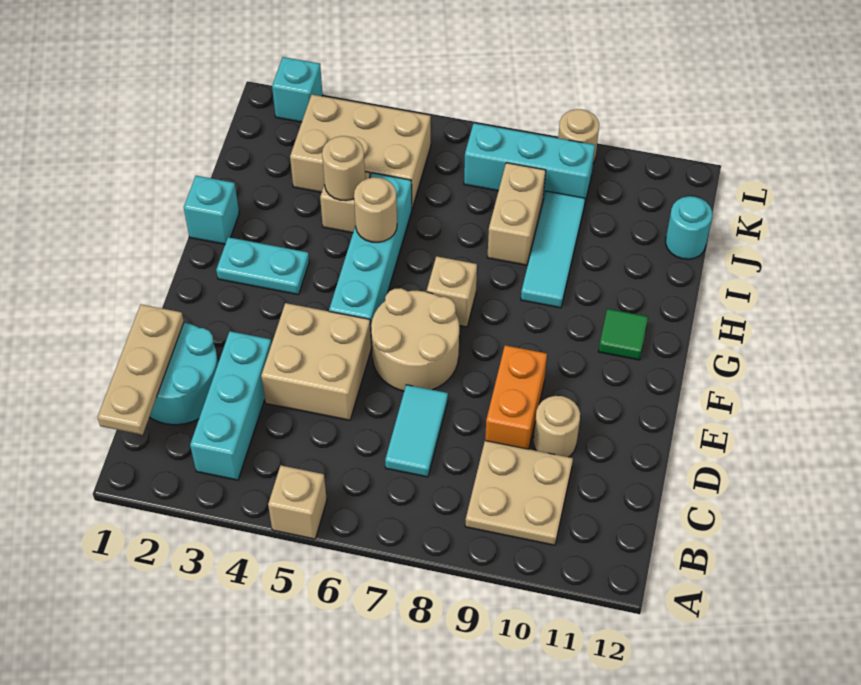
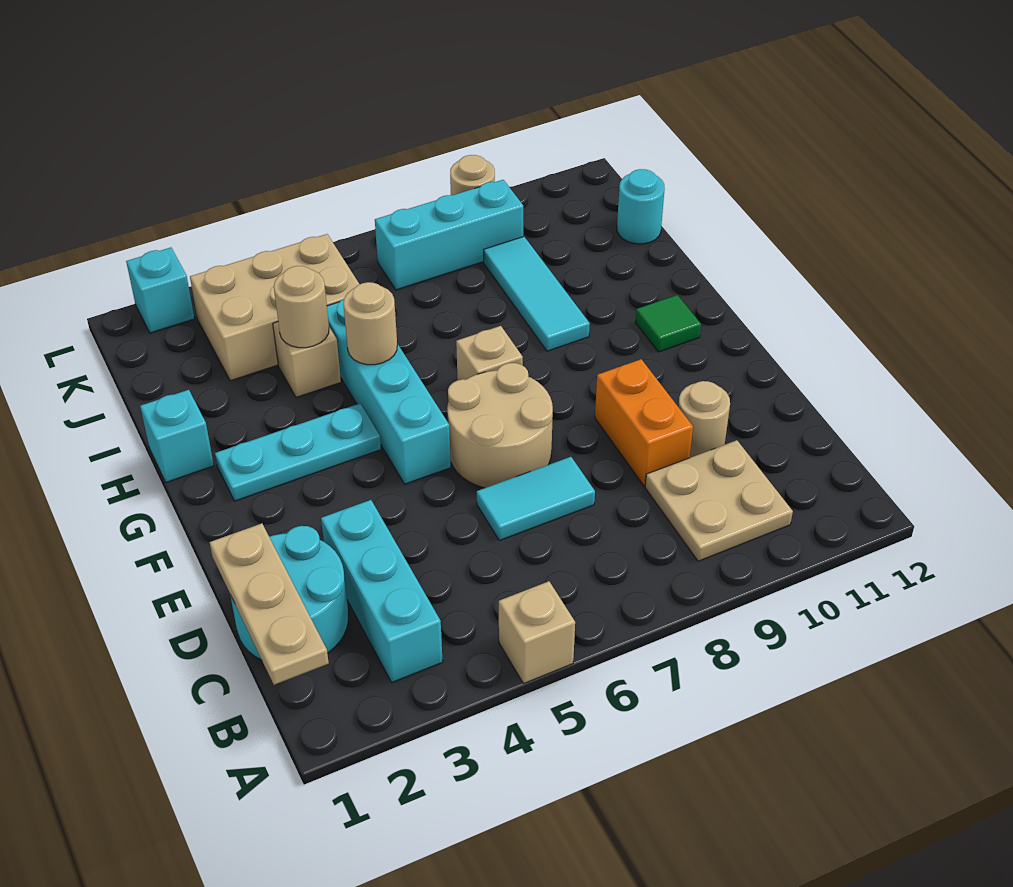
cyan tile C7:D7 level 1 -> cyan tile D6:D7 level 1
tan brick D4:E5 level 1 -> none
cyan plate G2:G3 level 1 -> cyan plate G2:G4 level 1
tan brick I8:J8 level 1 -> none

